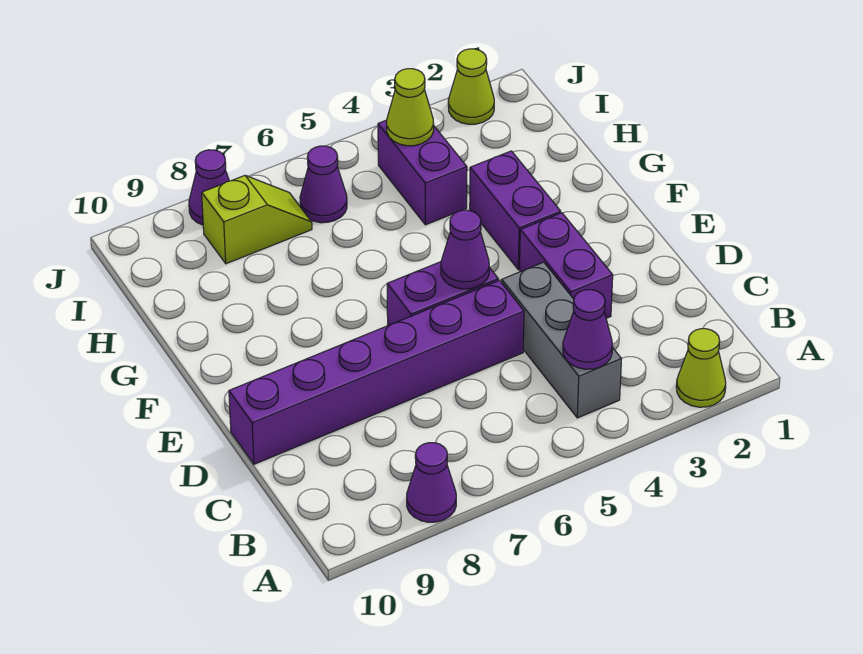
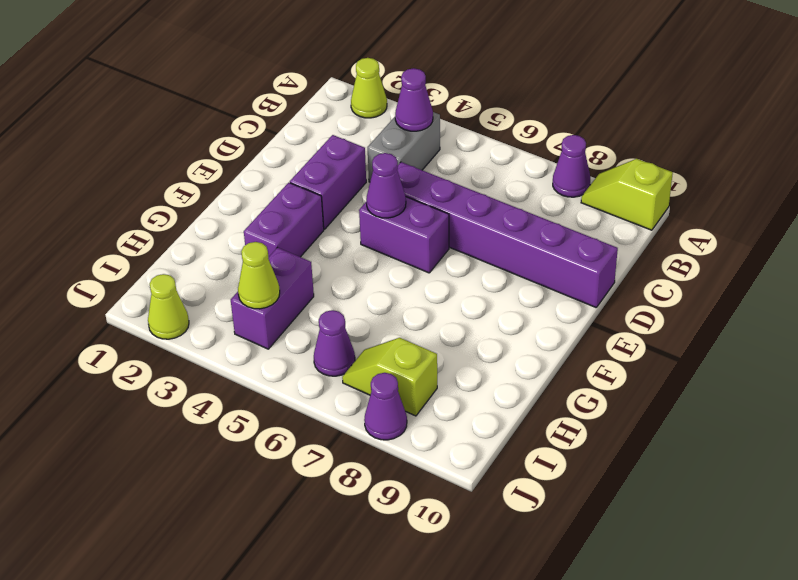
none -> lime slope A9:A10 level 1 top 10
grey brick B4:D4 level 1 -> grey brick B4:C4 level 1

